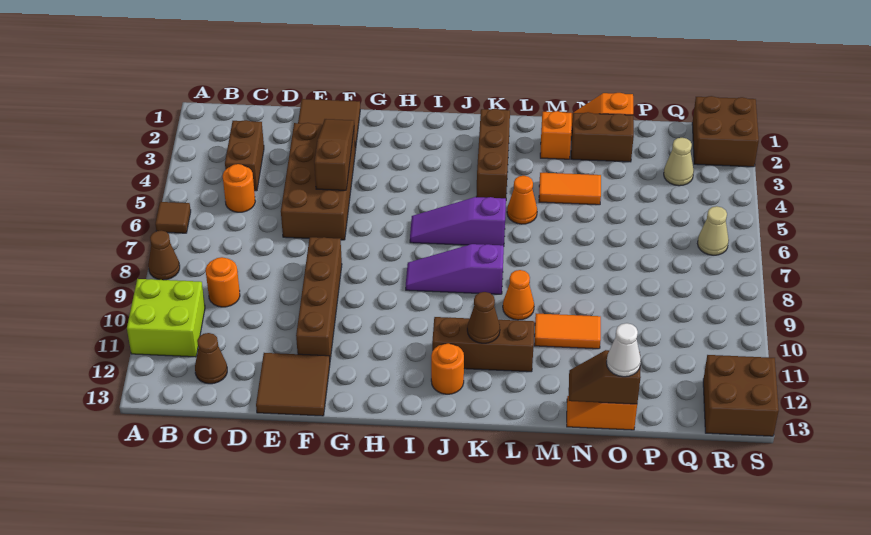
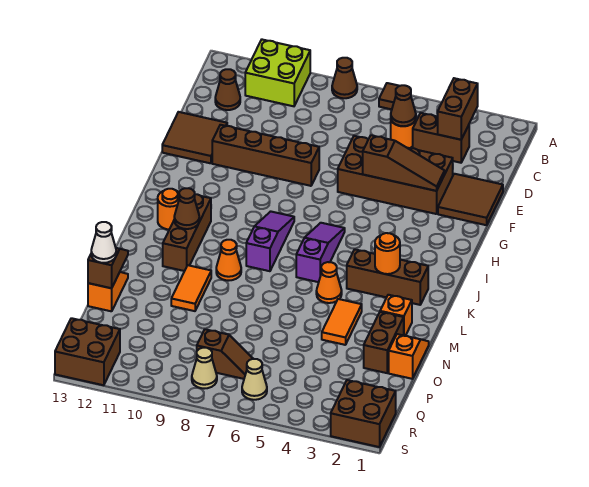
none -> brown brick B3:C3 level 2
none -> brown cone C5 level 2
orange round brick C9 level 1 -> orange round brick K3 level 2
tan cone Q3 level 1 -> tan cone R8 level 1
none -> brown slope Q7:Q8 level 1 top 8

